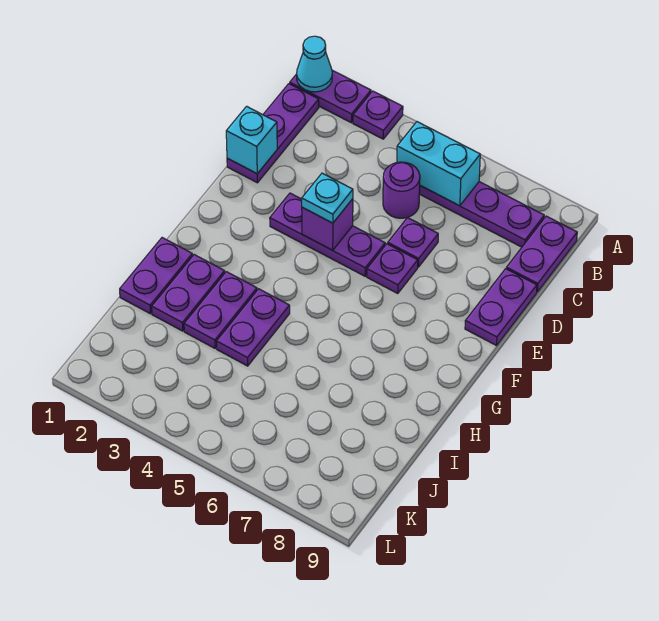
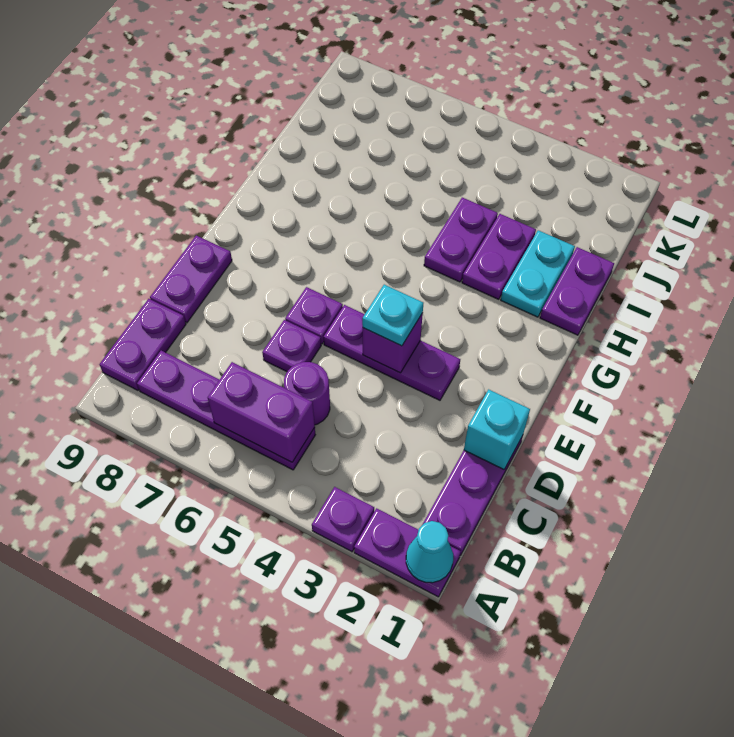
cyan brick B5:B6 level 2 -> purple brick B5:B6 level 2
purple plate H2:I2 level 1 -> cyan plate H2:I2 level 1

